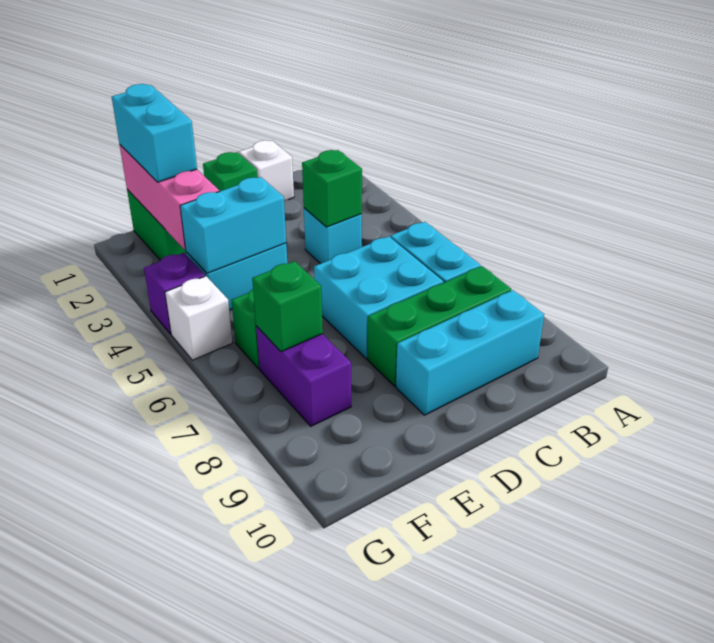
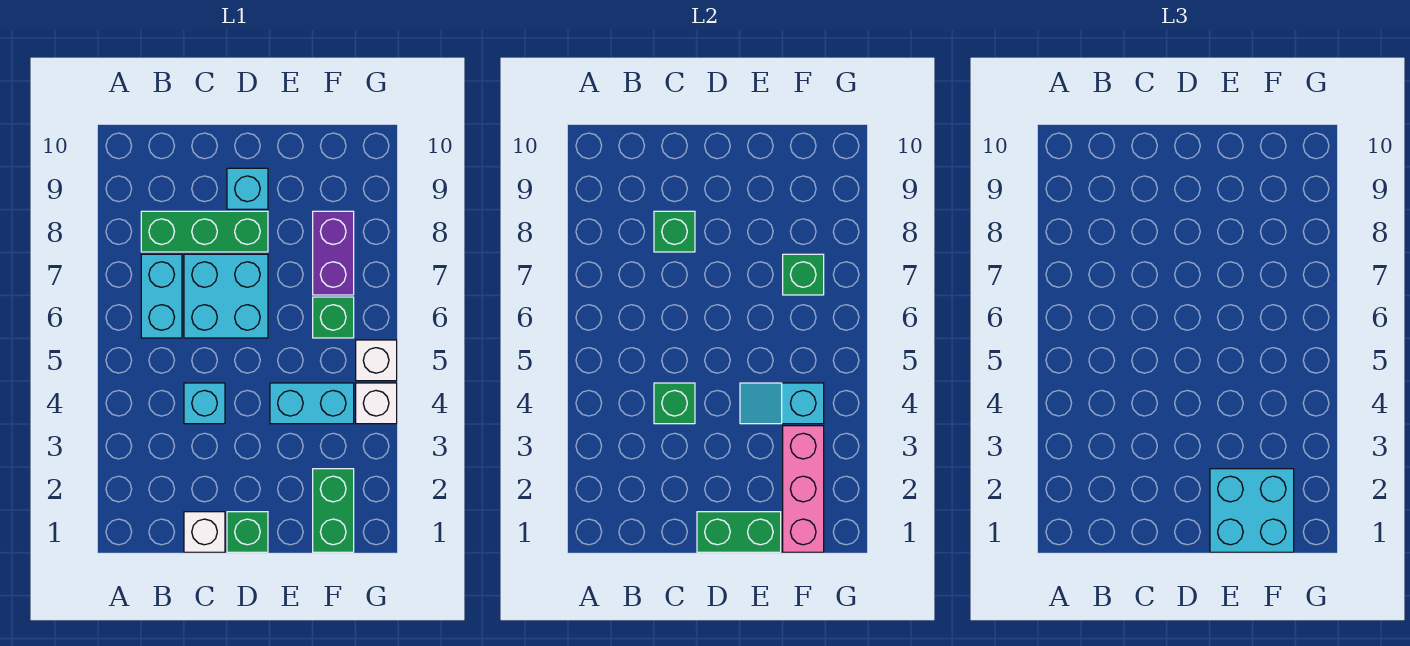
cyan brick B9:D9 level 1 -> cyan brick D9 level 1
none -> green brick C8 level 2
none -> green brick D1:E1 level 2
cyan brick E4:F4 level 2 -> cyan slope E4:F4 level 2 top F
cyan brick F1:F2 level 3 -> cyan brick E1:F2 level 3
purple brick G4 level 1 -> white brick G4 level 1

